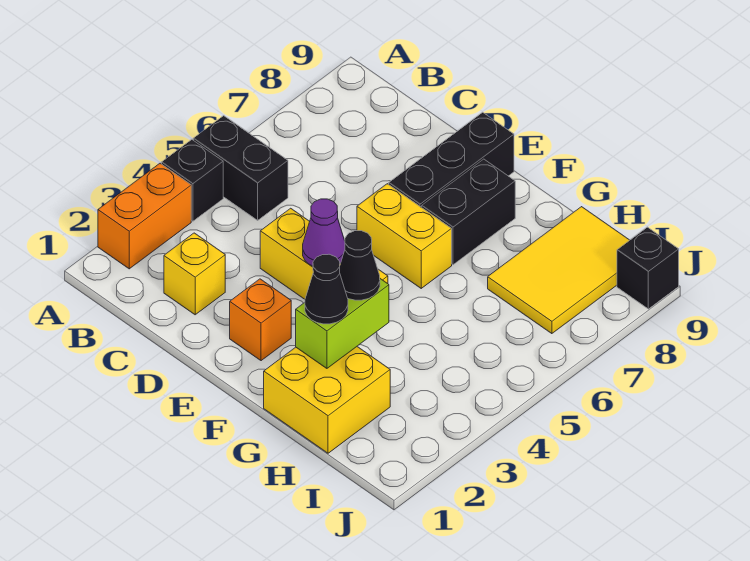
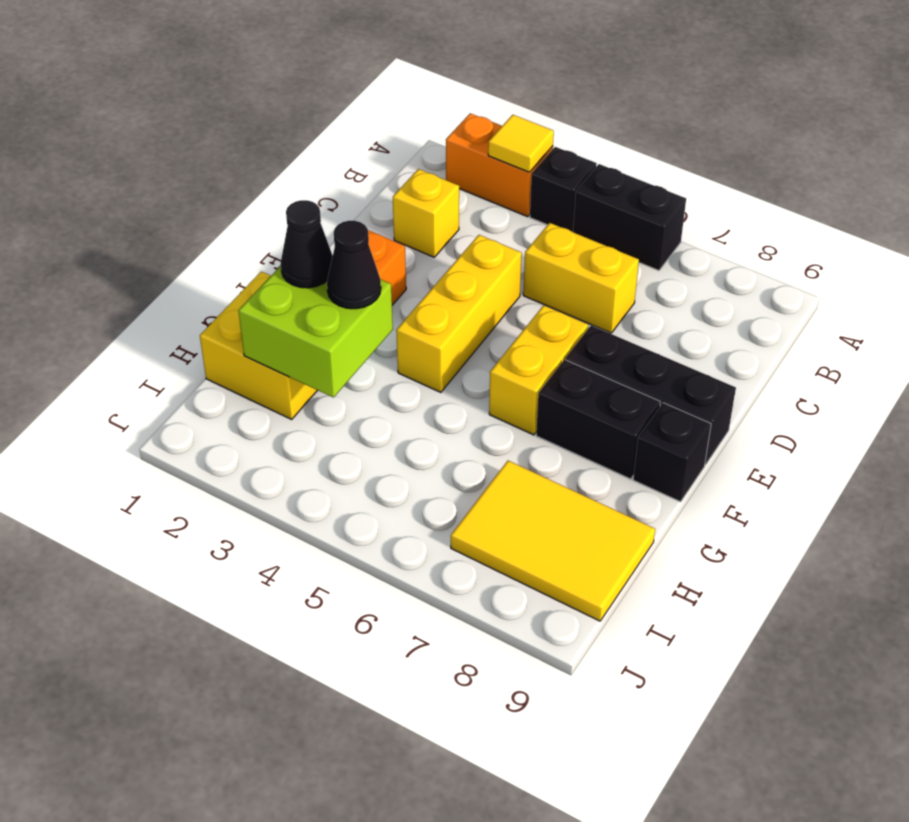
none -> yellow tile A3 level 2
black brick A5:B5 level 1 -> black brick A5:A6 level 1
none -> yellow brick C5:C6 level 1
purple cone E4 level 2 -> none
lime brick G2:G3 level 2 -> lime brick G2:H3 level 2
black brick J9 level 1 -> black brick F9 level 1

